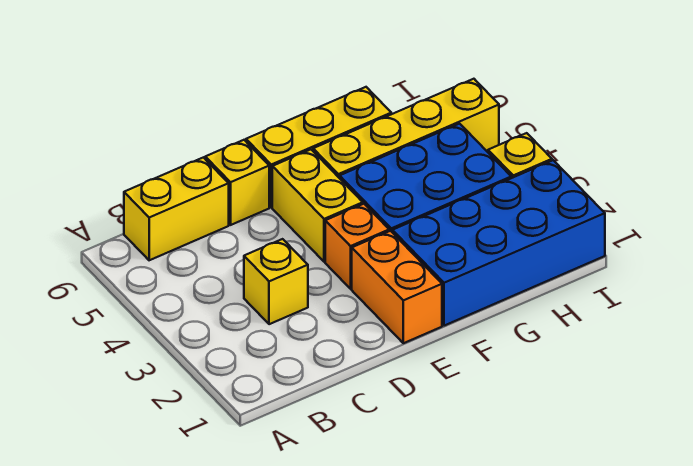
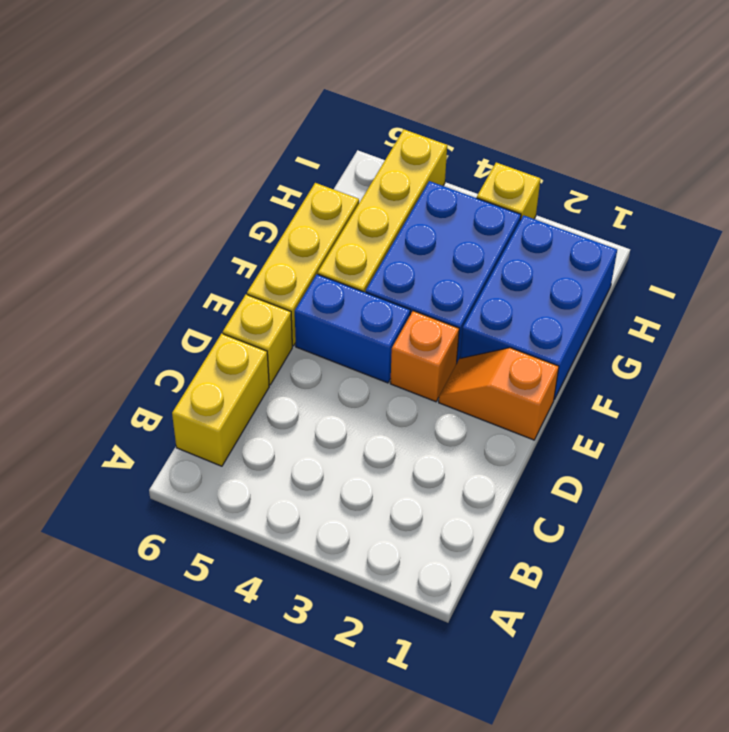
yellow brick C3 level 1 -> none
orange brick E1:E2 level 1 -> orange slope E1:E2 level 1 top 1
yellow brick E4:E5 level 1 -> blue brick E4:E5 level 1
blue brick F1:I2 level 1 -> blue brick F1:H2 level 1

